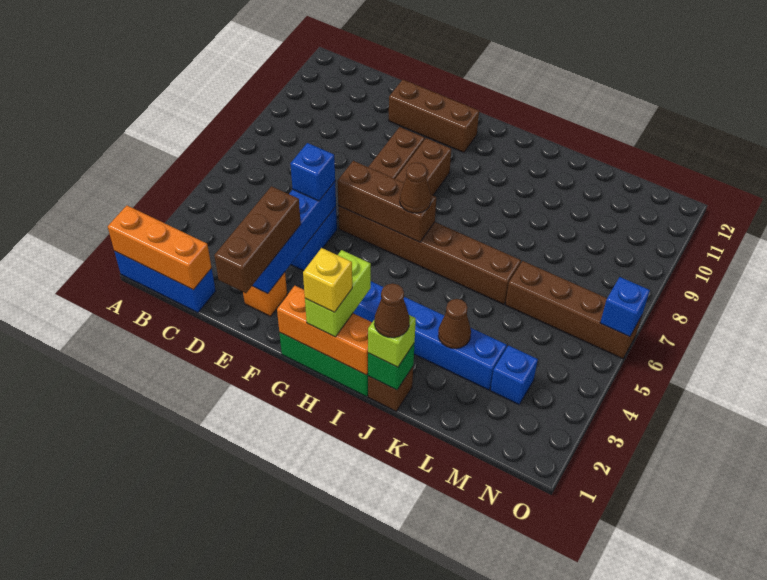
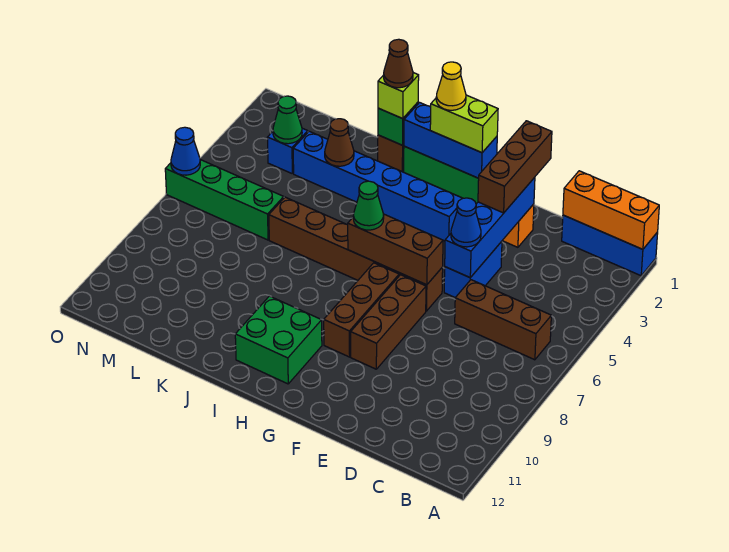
blue brick E5 level 3 -> blue cone E5 level 3
brown brick E11:G11 level 1 -> brown brick B6:D6 level 1
orange brick G1:I1 level 2 -> blue brick G1:I1 level 2
lime brick H1:H2 level 3 -> lime brick G1:H1 level 3
yellow brick H1 level 4 -> yellow cone H1 level 4
brown cone H6 level 3 -> green cone H6 level 3
none -> green brick H10:I11 level 1
brown brick L6:O6 level 1 -> green brick L6:O6 level 1
none -> green cone M3 level 2
blue brick O6 level 2 -> blue cone O6 level 2

